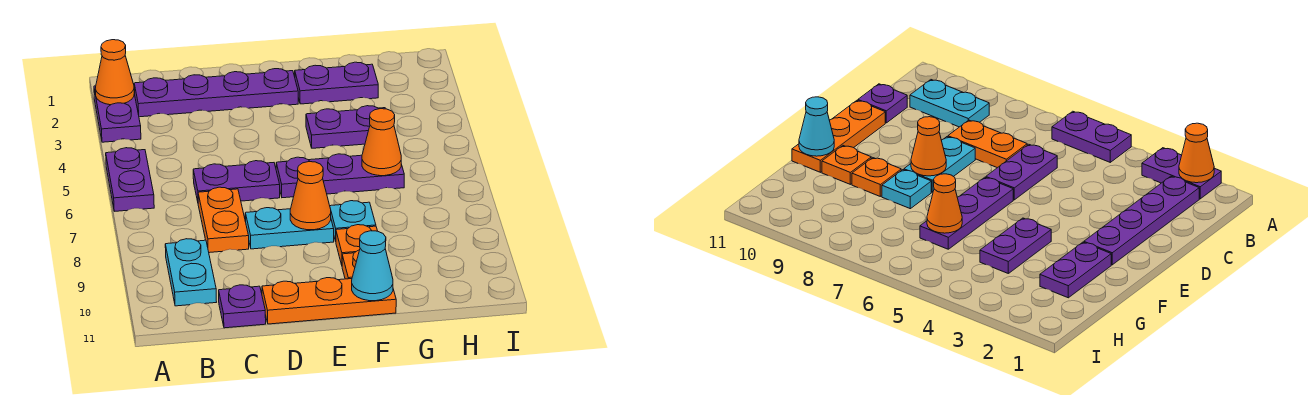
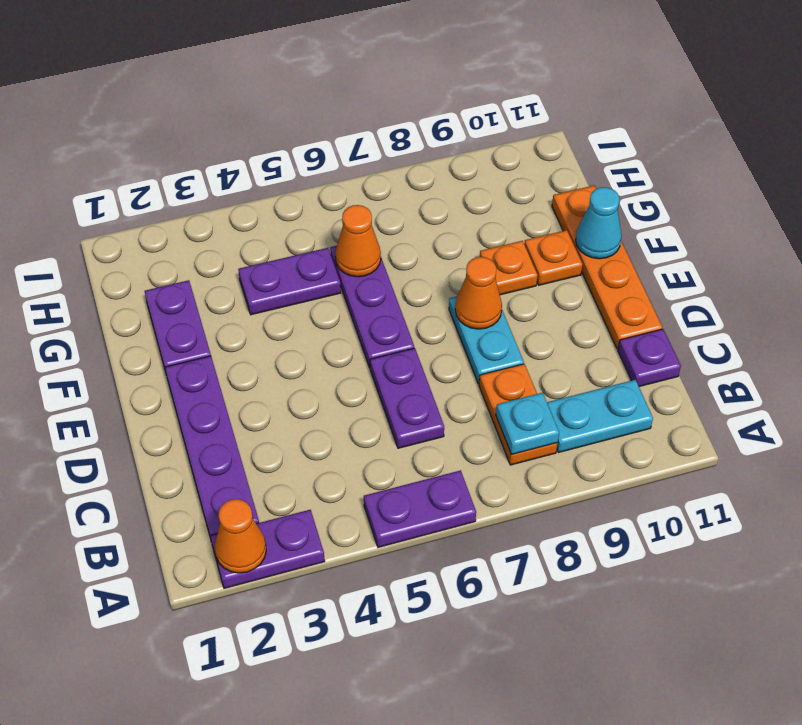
orange plate C7:C8 level 1 -> orange plate B8:C8 level 1
orange plate D11:F11 level 1 -> orange plate D11:G11 level 1
purple plate F4:G4 level 1 -> purple plate G4:G5 level 1
cyan plate F8 level 1 -> cyan plate B8 level 2

